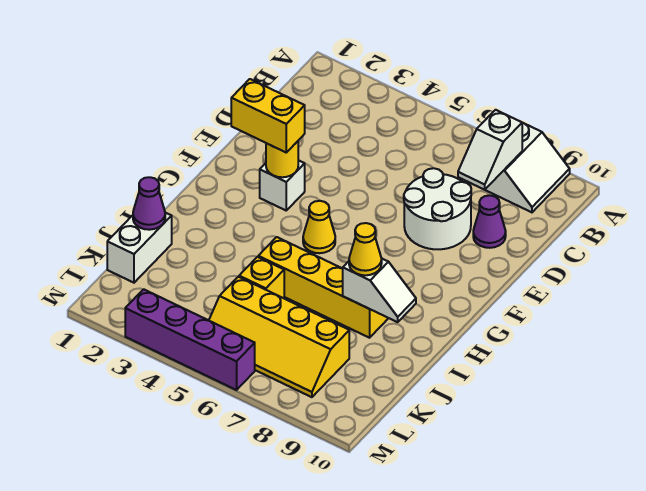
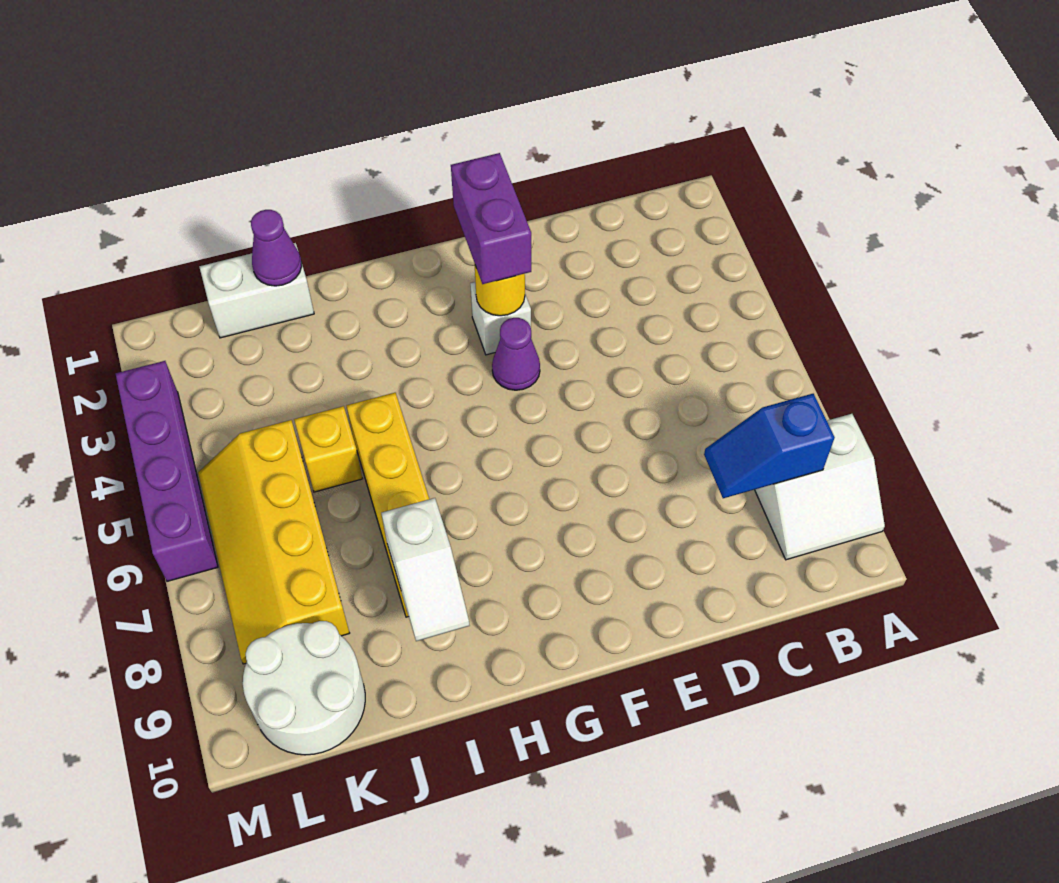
white slope B8:C8 level 2 top B -> blue slope B8:C8 level 2 top B
white round brick D7:E8 level 1 -> white round brick K9:L10 level 1
purple cone D9 level 1 -> purple cone F4 level 1
yellow brick F2:F3 level 3 -> purple brick F2:F3 level 3
yellow cone G5 level 1 -> none
yellow cone I8 level 3 -> none

